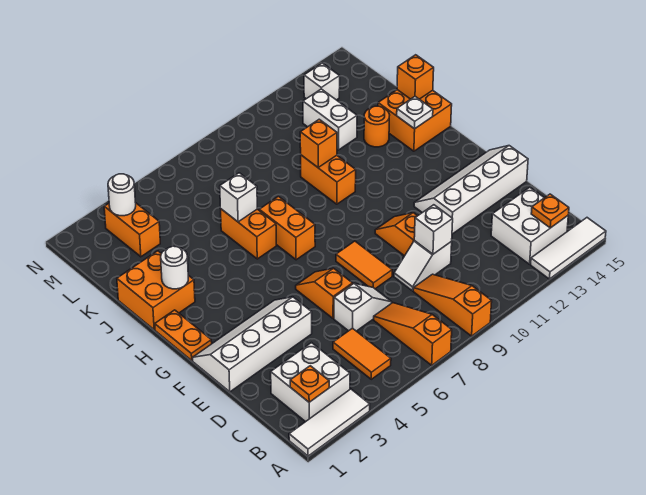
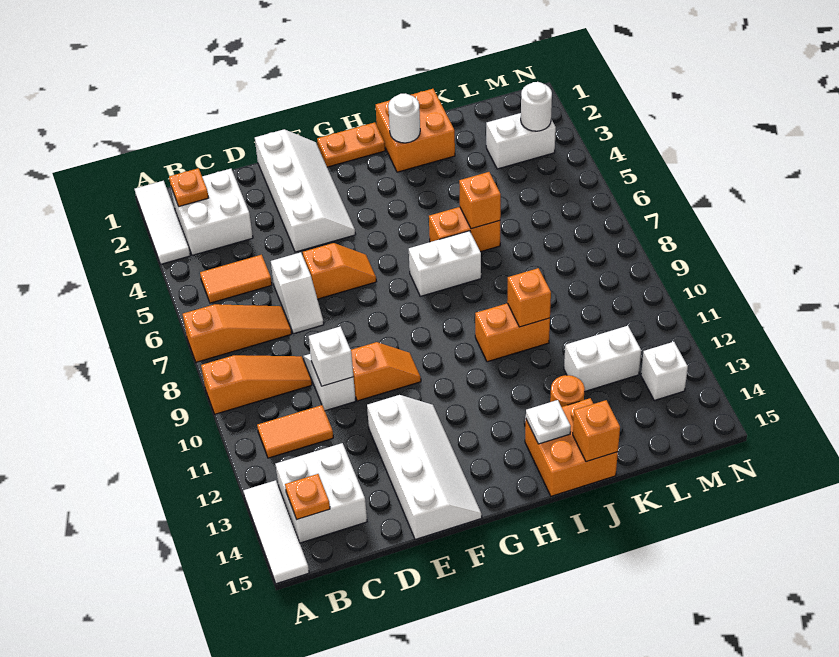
orange tile E8:F8 level 1 -> orange tile B11:C11 level 1
orange brick H7:I7 level 1 -> white brick H7:I7 level 1
white brick J6 level 2 -> orange brick J6 level 2
orange brick L3:M3 level 1 -> white brick L3:M3 level 1

